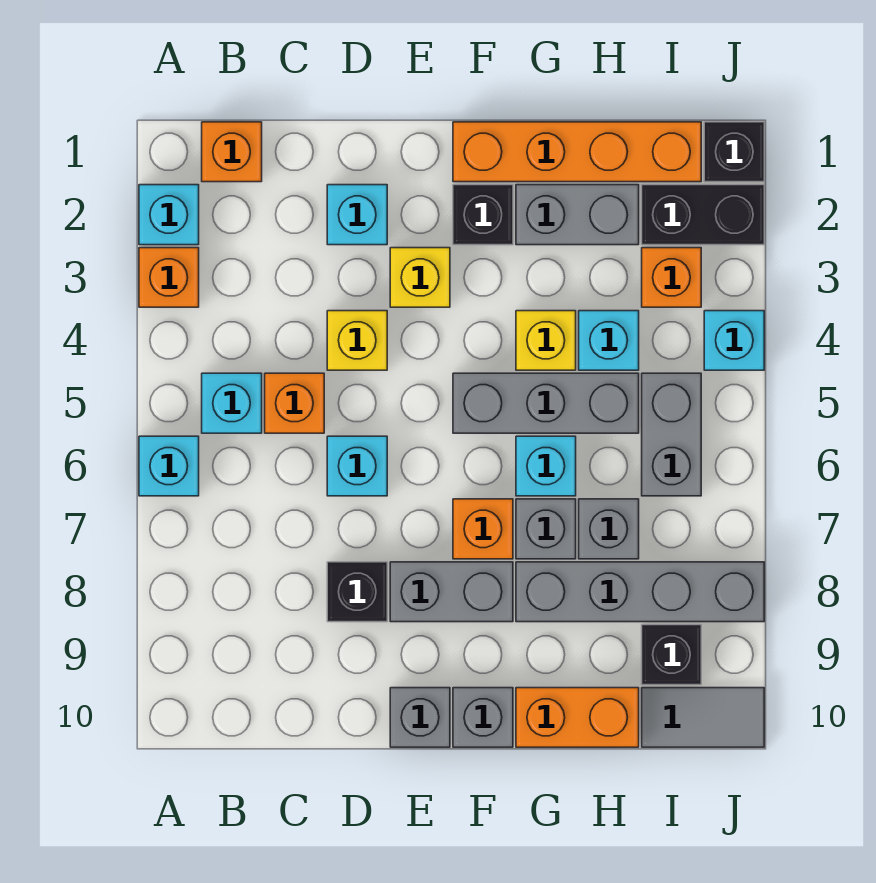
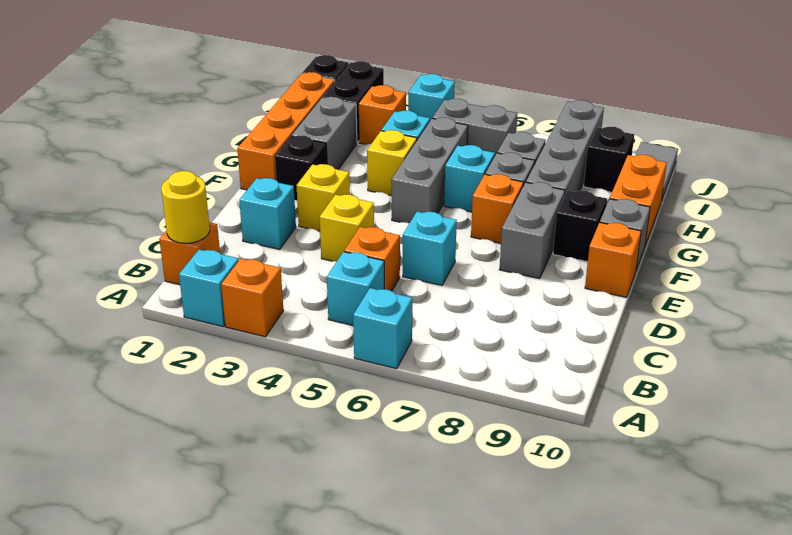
none -> yellow round brick B1 level 2
black brick D8 level 1 -> black brick F9 level 1
grey brick E10 level 1 -> orange brick E10 level 1

